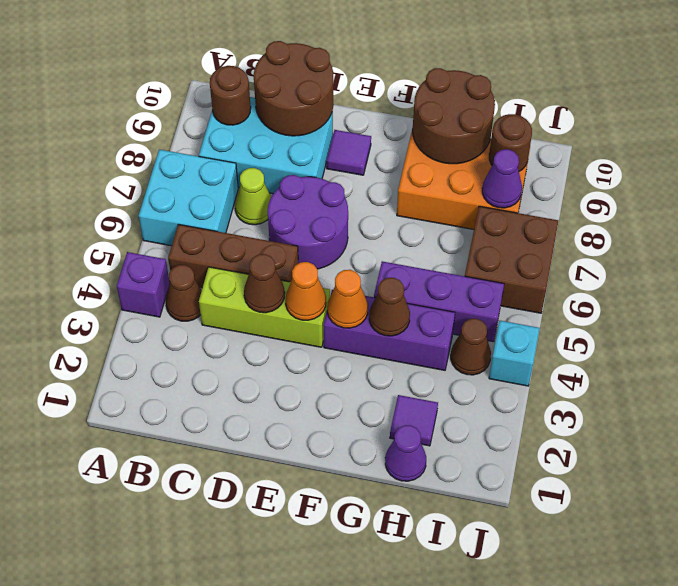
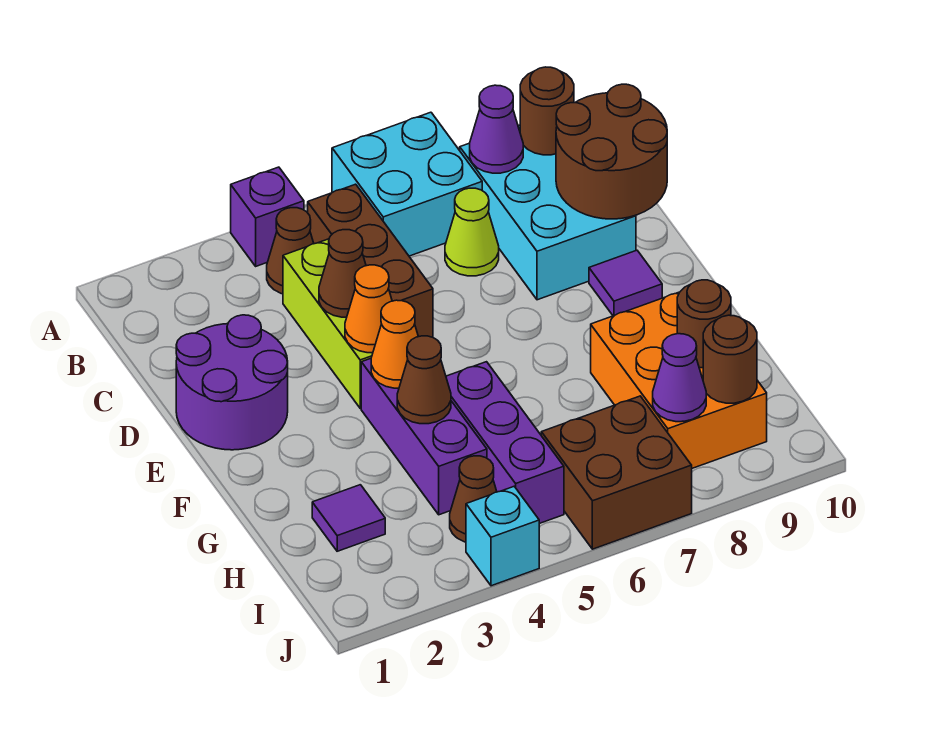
purple round brick D6:E7 level 1 -> purple round brick D1:E2 level 1
brown round brick G9:H10 level 2 -> brown round brick H9 level 2
purple cone H1 level 1 -> purple cone B8 level 2

